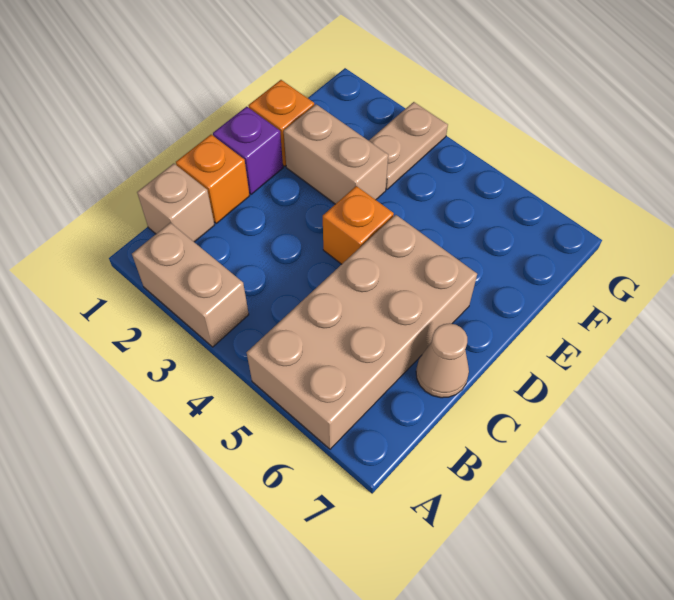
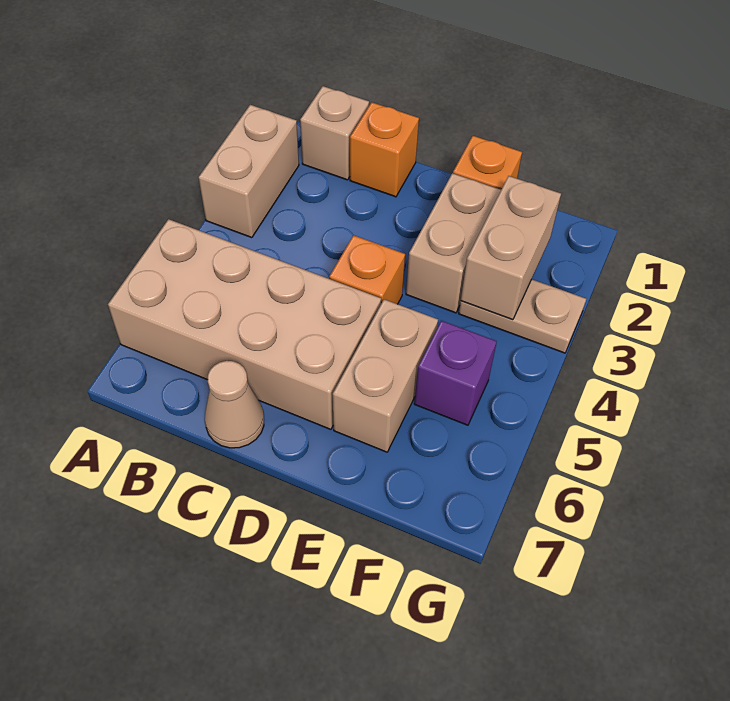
purple brick D1 level 1 -> purple brick F5 level 1
none -> tan brick E5:E6 level 1
none -> tan brick F2:F3 level 2

